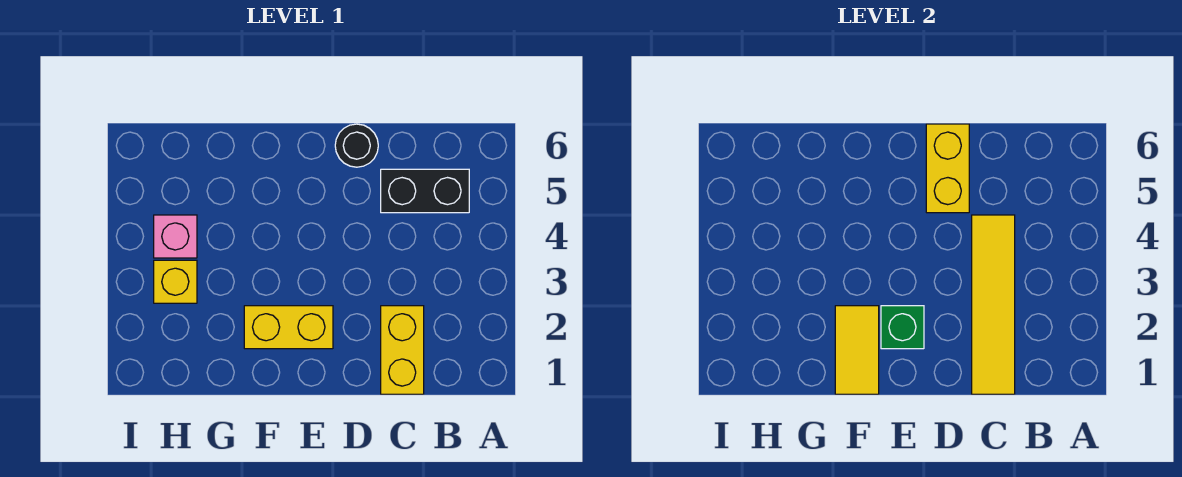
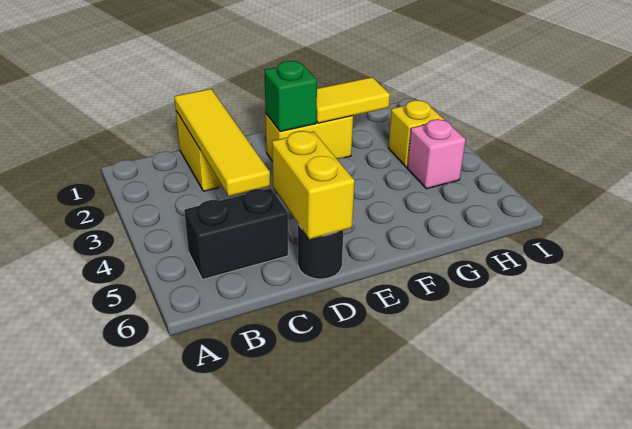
yellow tile F1:F2 level 2 -> yellow tile F2:G2 level 2

